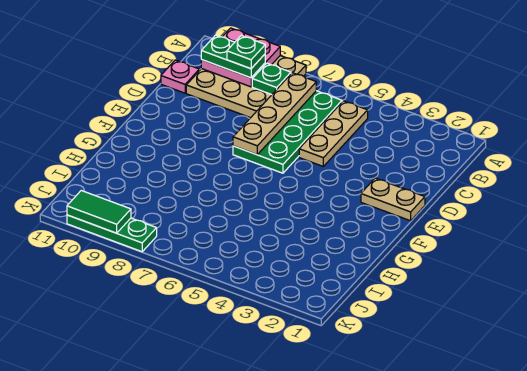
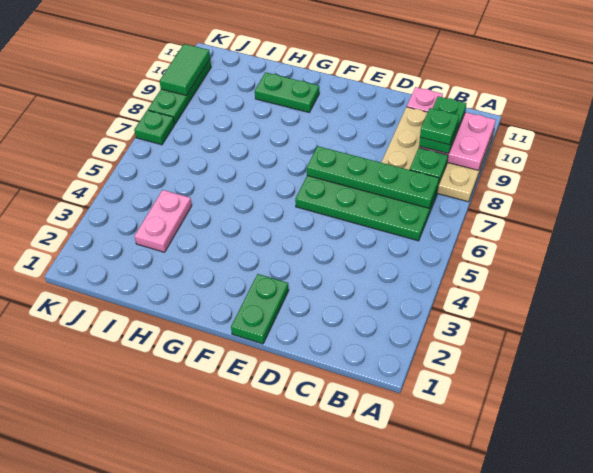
tan plate B5:D5 level 1 -> none
tan plate B7:E7 level 2 -> green plate B7:E7 level 2
tan plate E1:E2 level 1 -> green plate E1:E2 level 1
none -> green plate G10:H10 level 1
none -> pink plate I3:I4 level 1
none -> green plate K7 level 1

